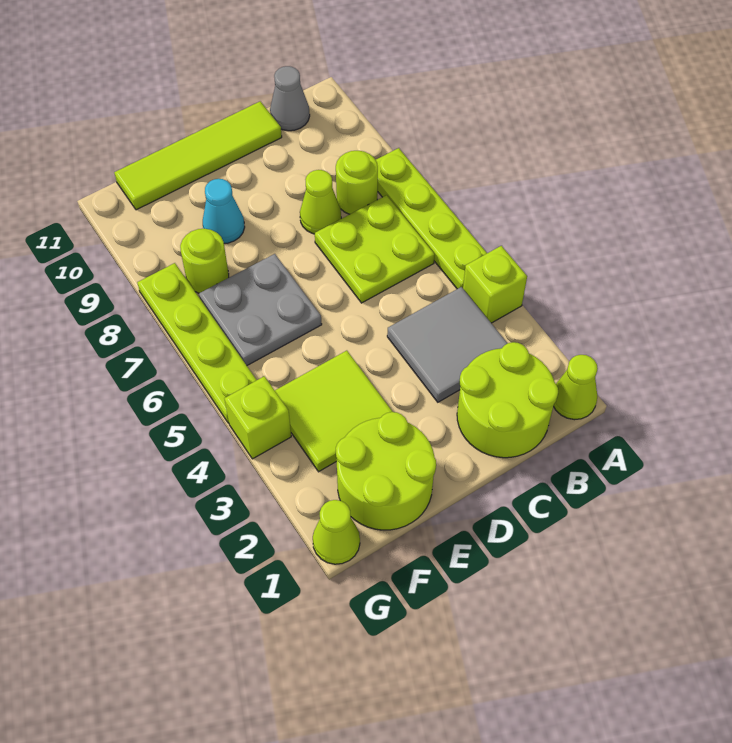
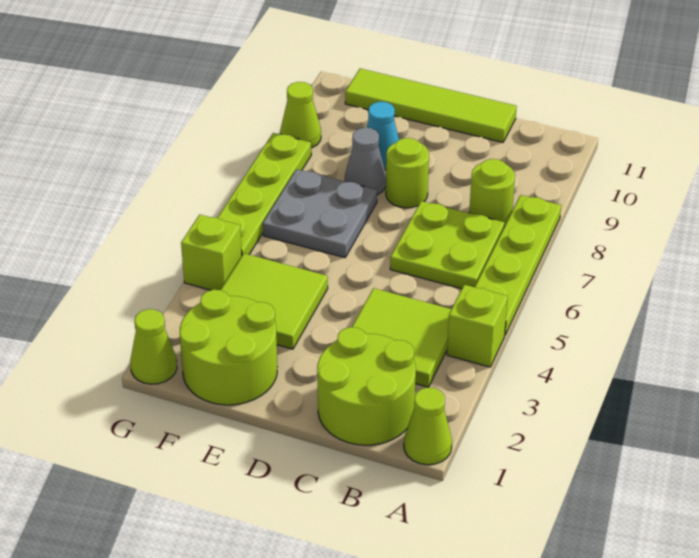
grey tile B3:C4 level 1 -> lime tile B3:C4 level 1
grey cone B11 level 1 -> grey cone E8 level 1
lime cone C8 level 1 -> lime cone G9 level 1
lime round brick F8 level 1 -> lime round brick D8 level 1

